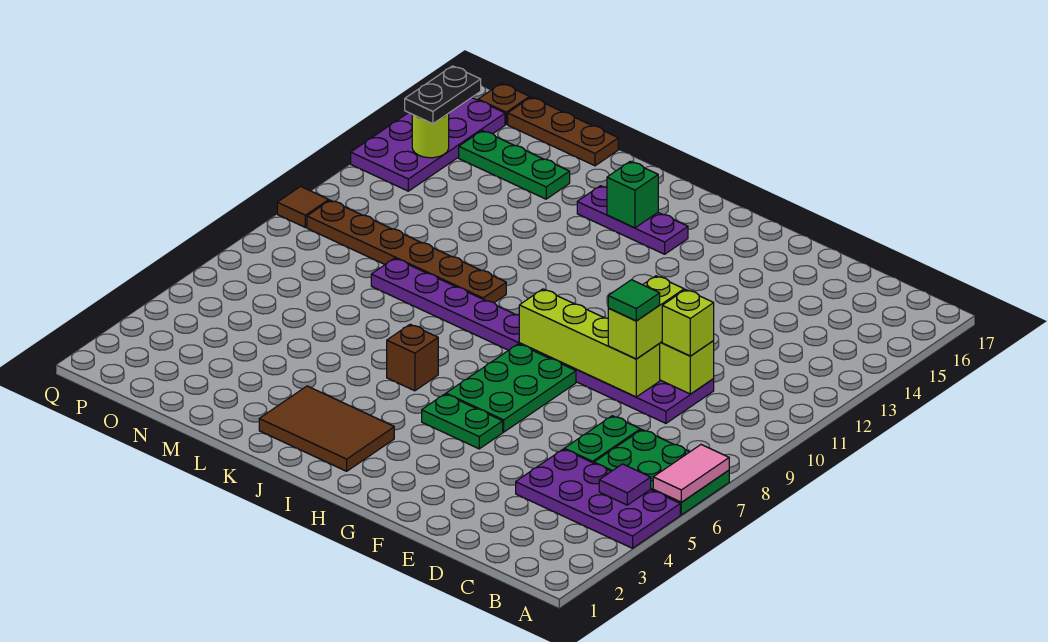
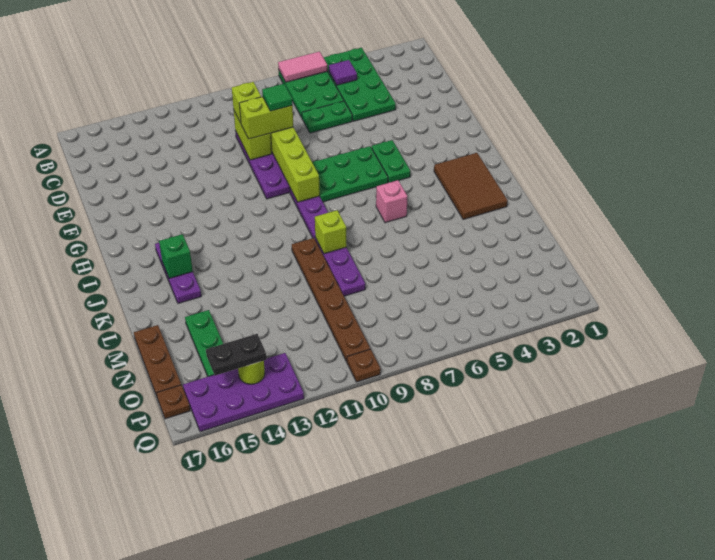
purple plate A4:D5 level 1 -> green plate A4:D5 level 1
brown brick J6 level 1 -> pink brick J6 level 1
none -> lime brick K9 level 2
brown tile Q10 level 1 -> brown plate Q10 level 1

